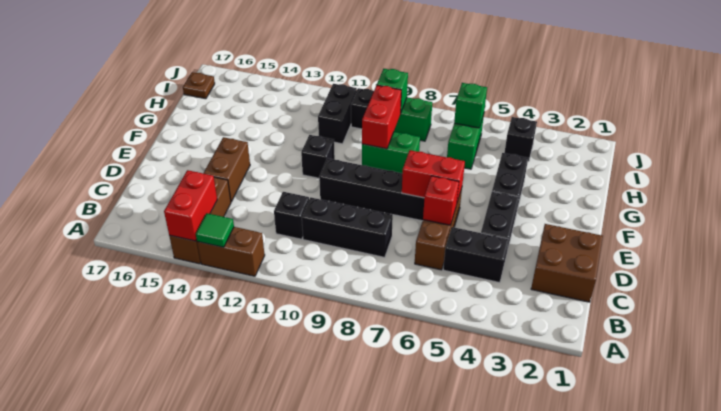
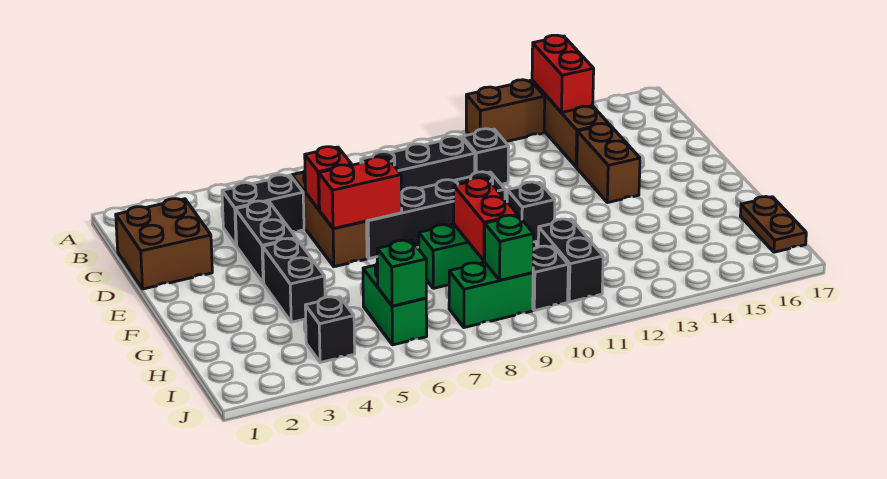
green tile A13 level 2 -> none
brown plate I17 level 1 -> brown plate H17:I17 level 1

